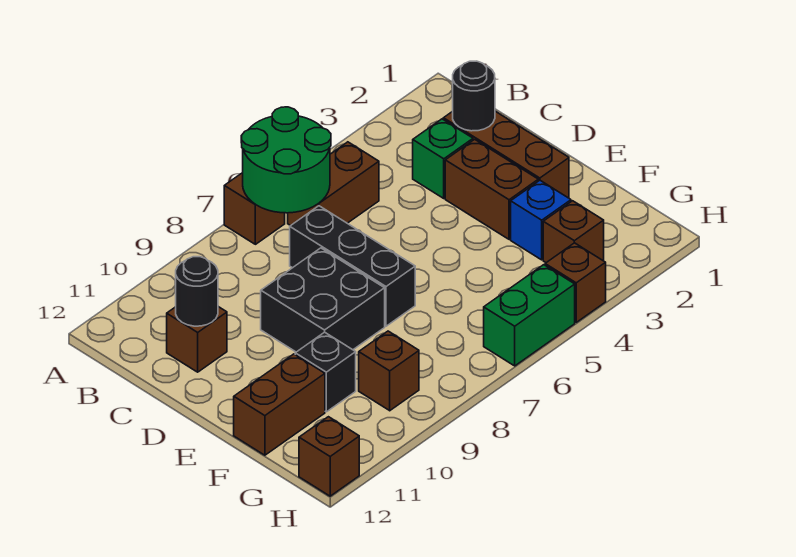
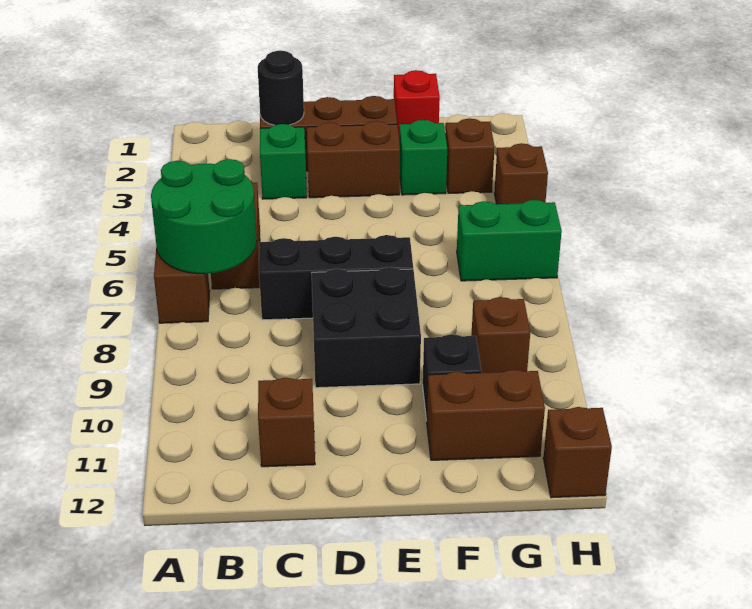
black round brick C11 level 2 -> none
none -> red brick F1 level 1
blue brick F3 level 1 -> green brick F3 level 1
brown brick F11:F12 level 1 -> brown brick F11:G11 level 1
green brick H5:H6 level 1 -> green brick G6:H6 level 1

